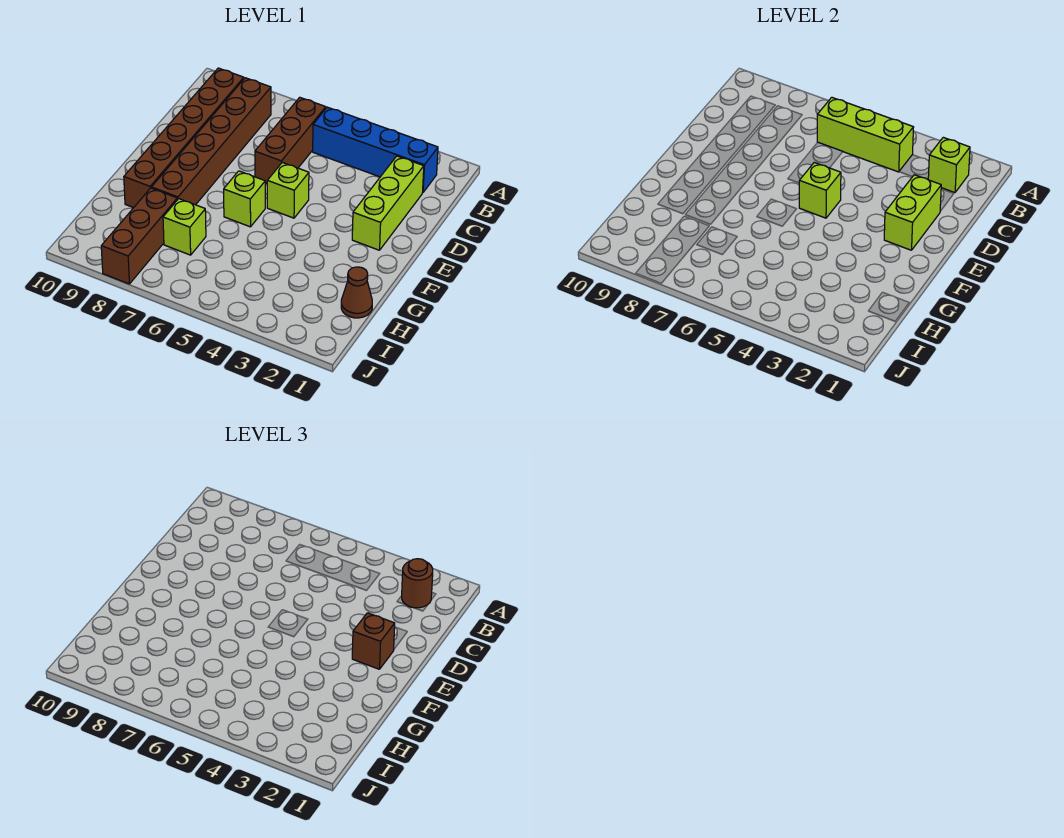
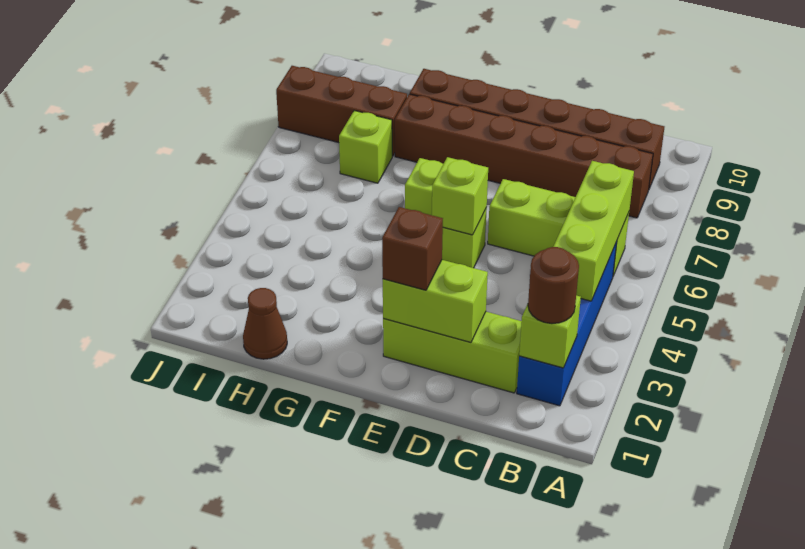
brown brick B6:D6 level 1 -> lime brick B6:D6 level 1

